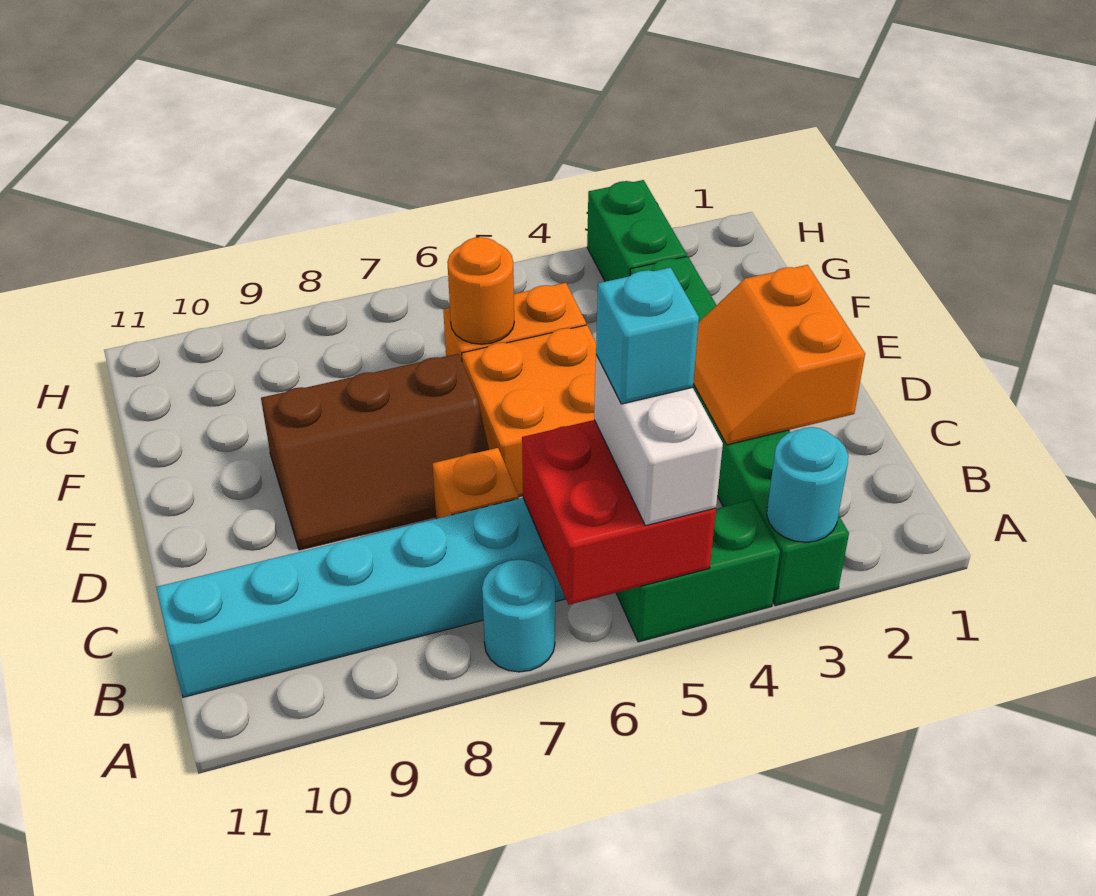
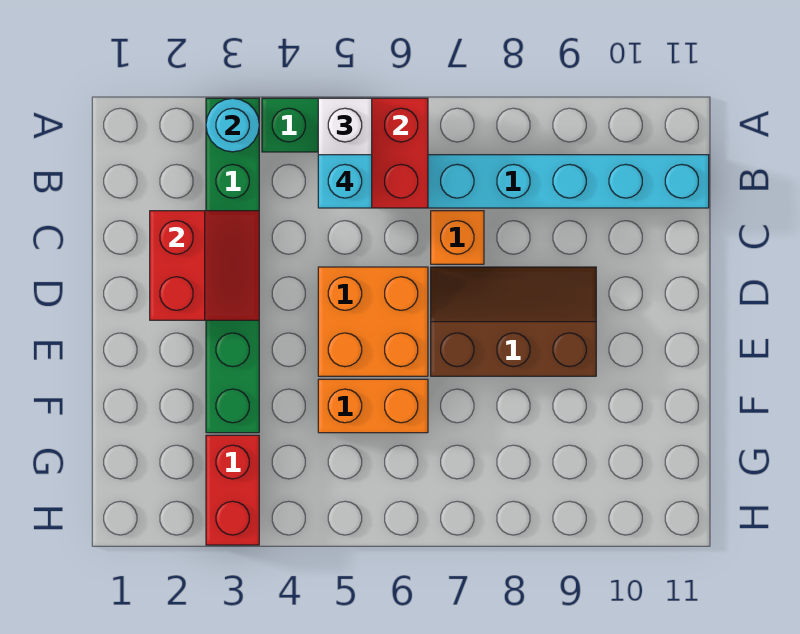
cyan round brick A7 level 1 -> none
orange slope C2:D3 level 2 top 2 -> red slope C2:D3 level 2 top 2
orange round brick F6 level 2 -> none
green brick G3:H3 level 1 -> red brick G3:H3 level 1

